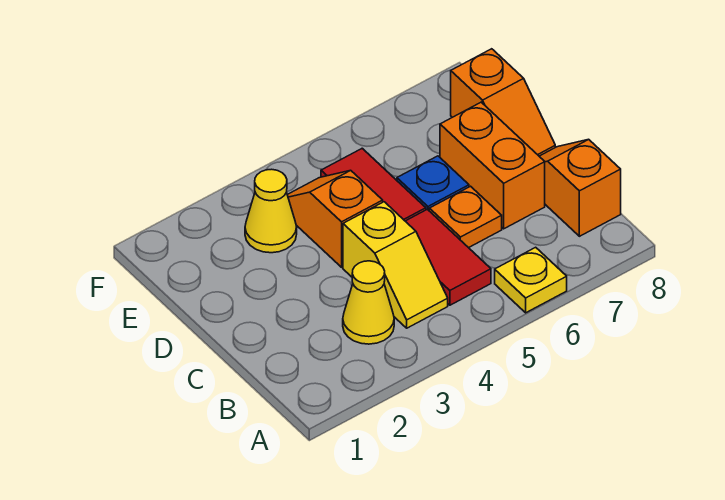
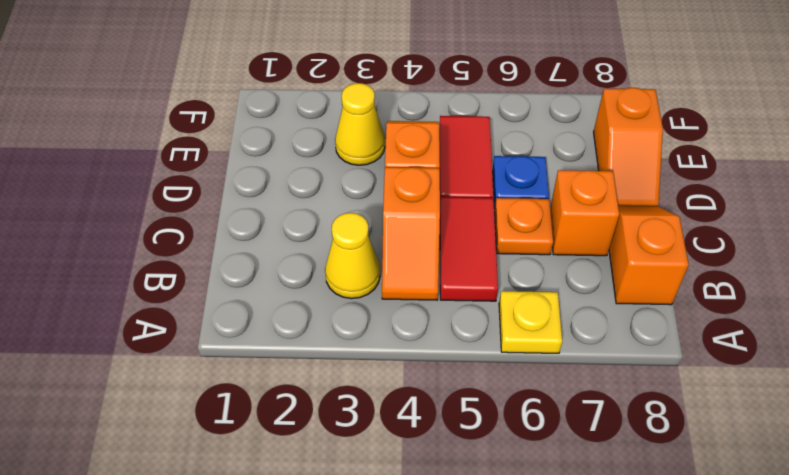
yellow slope B4:C4 level 1 top C -> orange slope B4:C4 level 1 top C
orange brick C7:D7 level 1 -> orange brick C7 level 1

